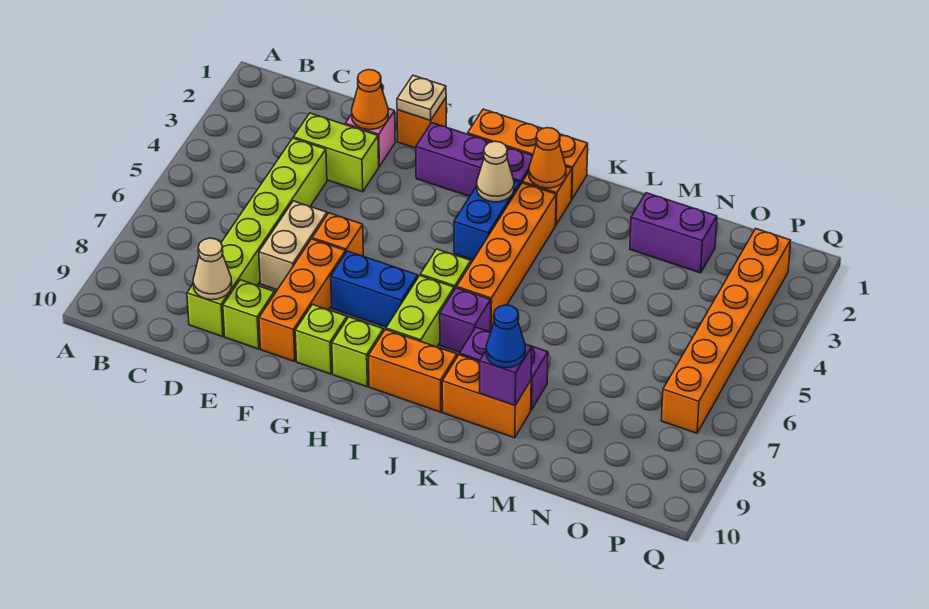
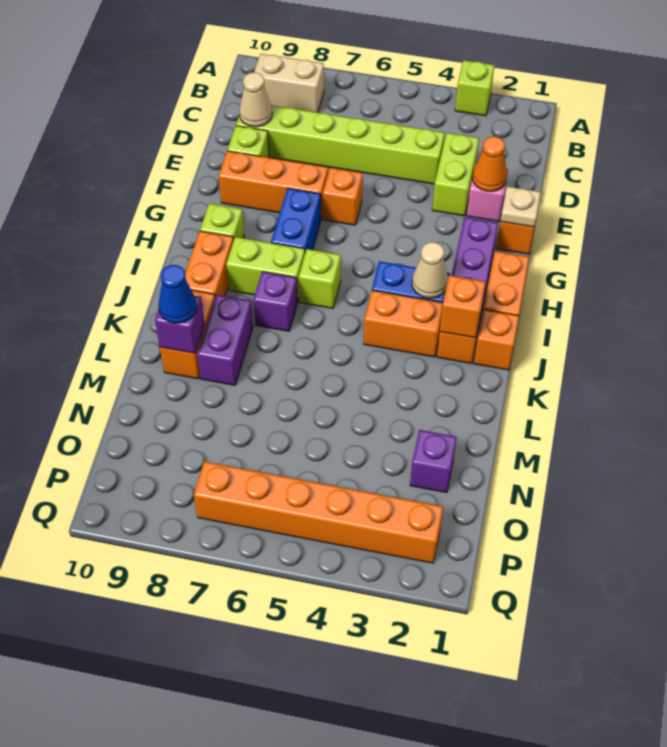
tan brick E6:E7 level 1 -> tan brick B8:B9 level 1
lime brick G9 level 1 -> lime brick A3 level 1
orange cone J2 level 2 -> orange brick J2 level 2
orange brick J3:J6 level 1 -> orange brick J3:J4 level 1
purple brick M2:N2 level 1 -> purple brick N2 level 1

